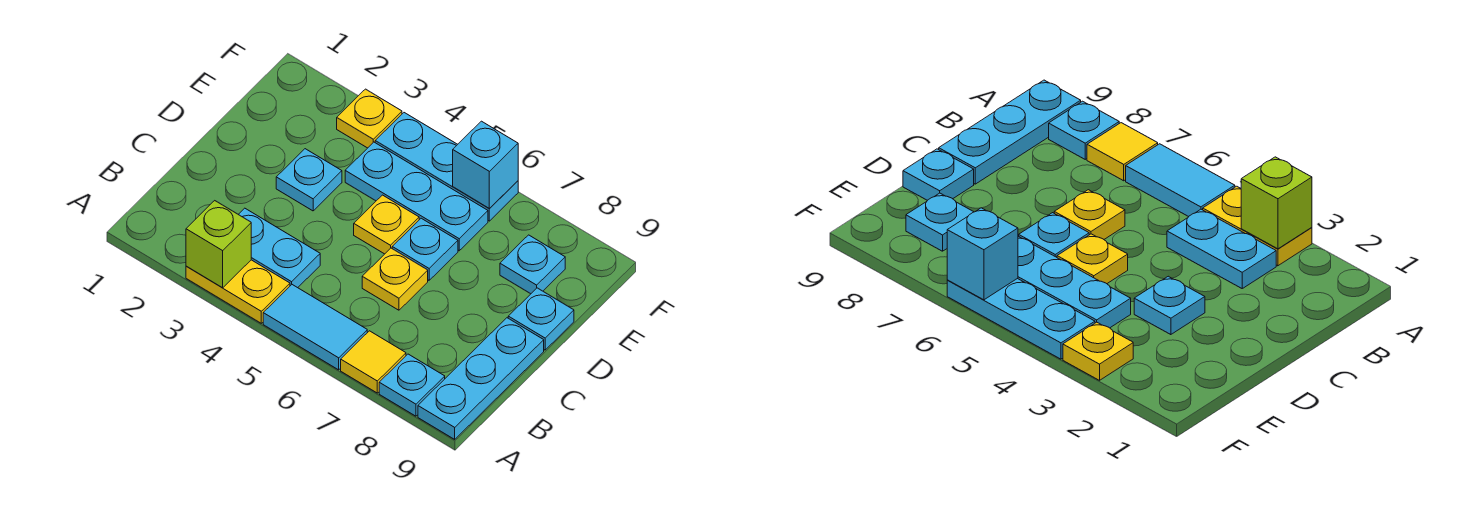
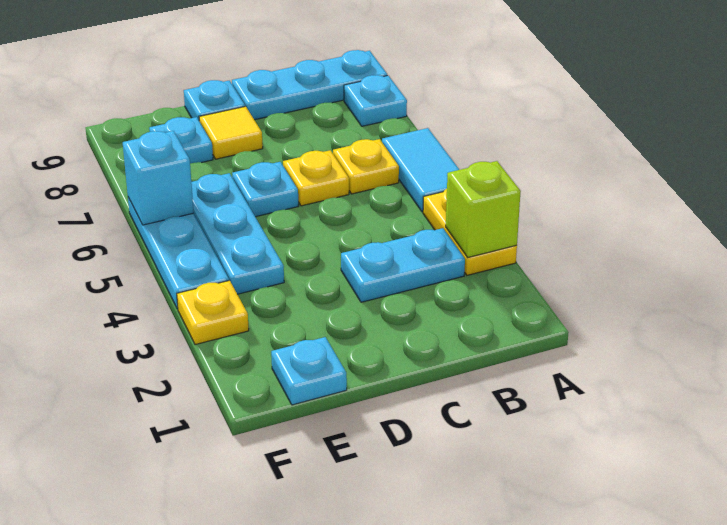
yellow tile A7 level 1 -> yellow tile D8 level 1
cyan plate B3:B4 level 1 -> cyan plate B3:C3 level 1
cyan plate D3 level 1 -> cyan plate E1 level 1
yellow plate D5 level 1 -> yellow plate B6 level 1

